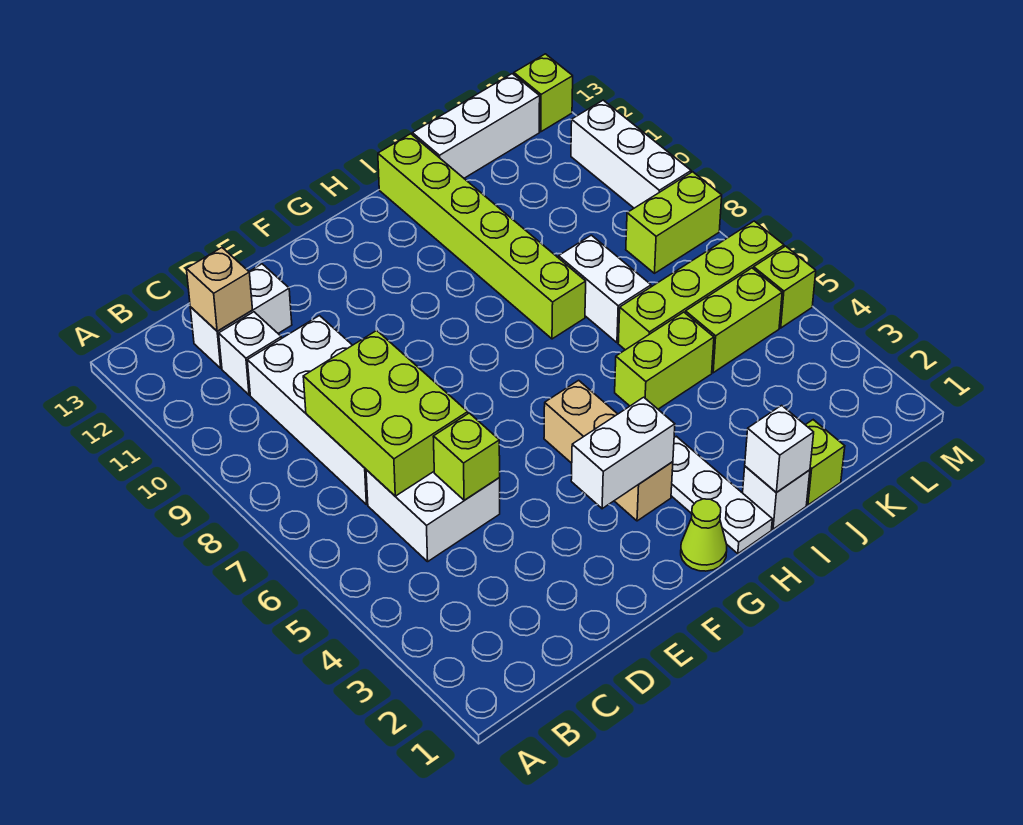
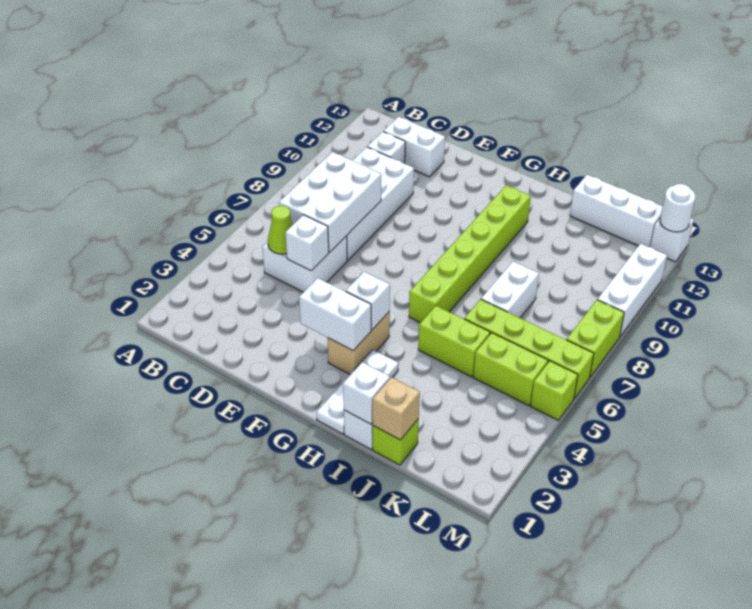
lime brick C6:D8 level 2 -> white brick C6:D8 level 2
tan brick C12 level 2 -> tan brick J1 level 2
lime brick D5 level 2 -> white brick D5 level 2
lime cone G1 level 1 -> lime cone C5 level 2
tan brick G3:G5 level 1 -> tan brick G3:G4 level 1
none -> white brick G4 level 2
lime brick I8:I13 level 1 -> lime brick H6:H11 level 1
lime brick L8:M8 level 1 -> lime brick M7:M8 level 1
lime brick M13 level 1 -> white brick M13 level 1
none -> white round brick M13 level 2

